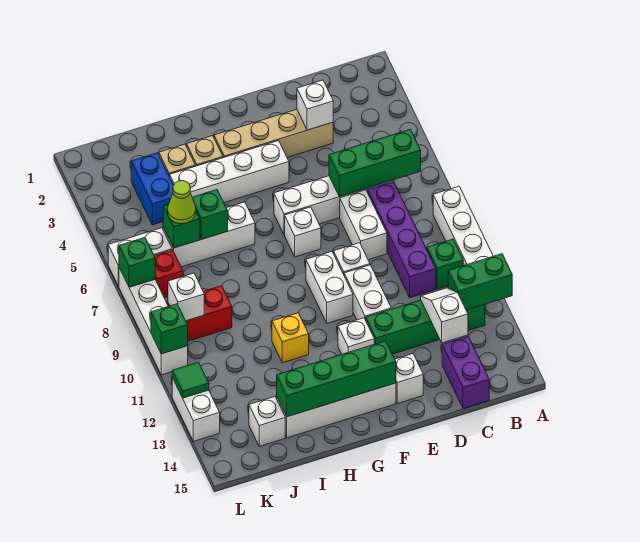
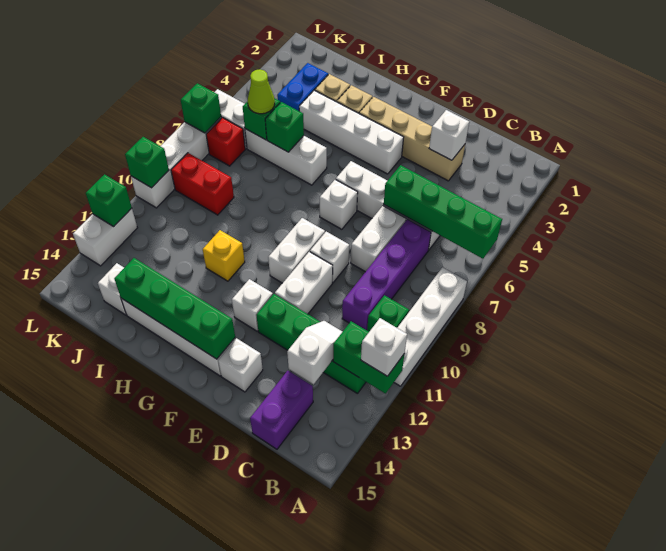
green brick B6:D6 level 2 -> green brick A6:D6 level 2
white brick K9 level 2 -> white brick A12 level 3
green tile L12 level 2 -> green brick L12 level 2

